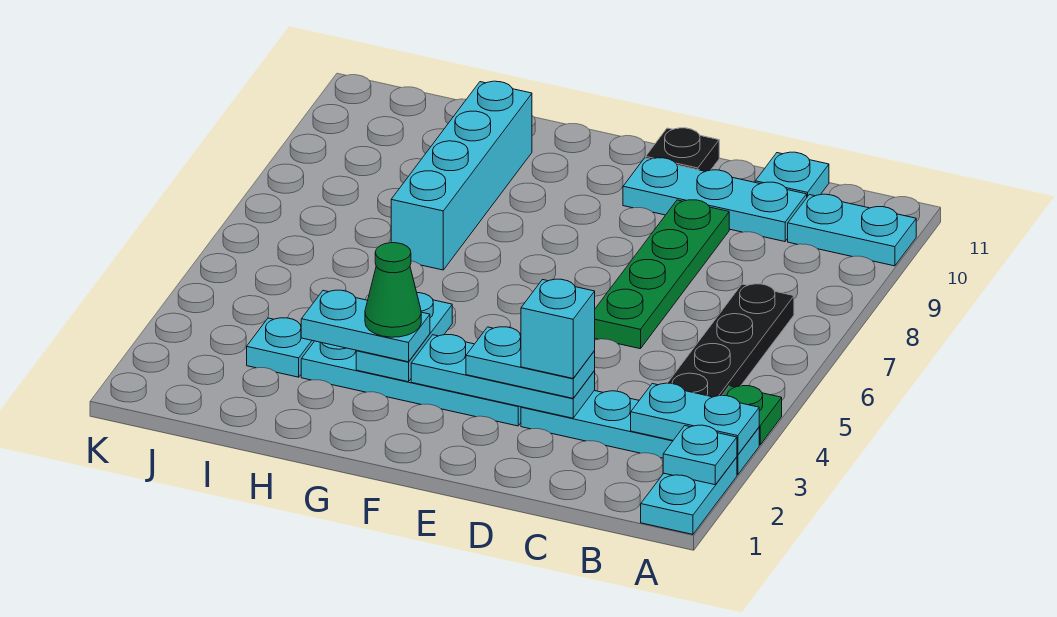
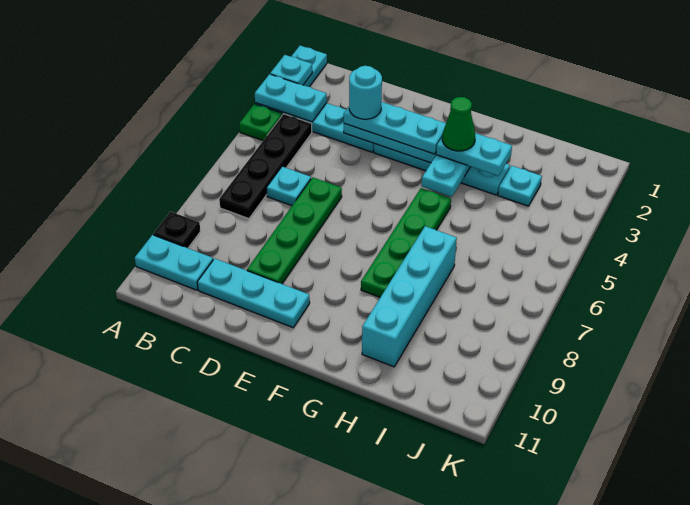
cyan plate C11 level 1 -> cyan plate C6 level 1
cyan plate D3:E3 level 3 -> cyan plate D3:F3 level 3
cyan brick D3 level 4 -> cyan round brick D3 level 4
black plate E11 level 1 -> black plate A9 level 1
none -> green plate G5:G8 level 1

